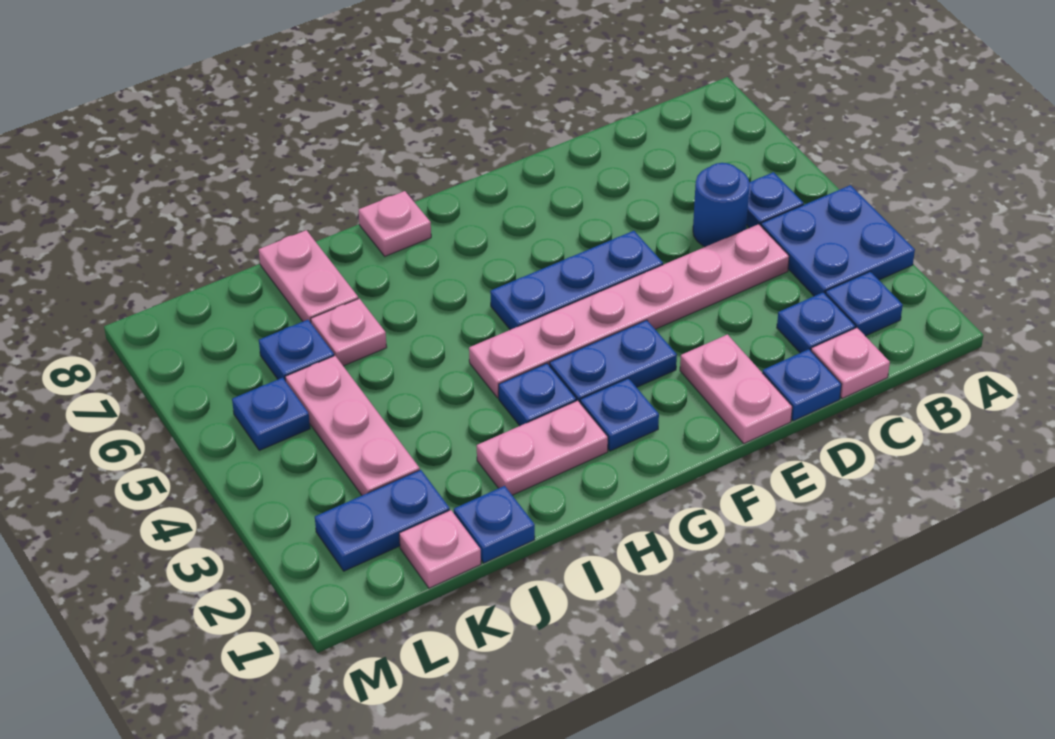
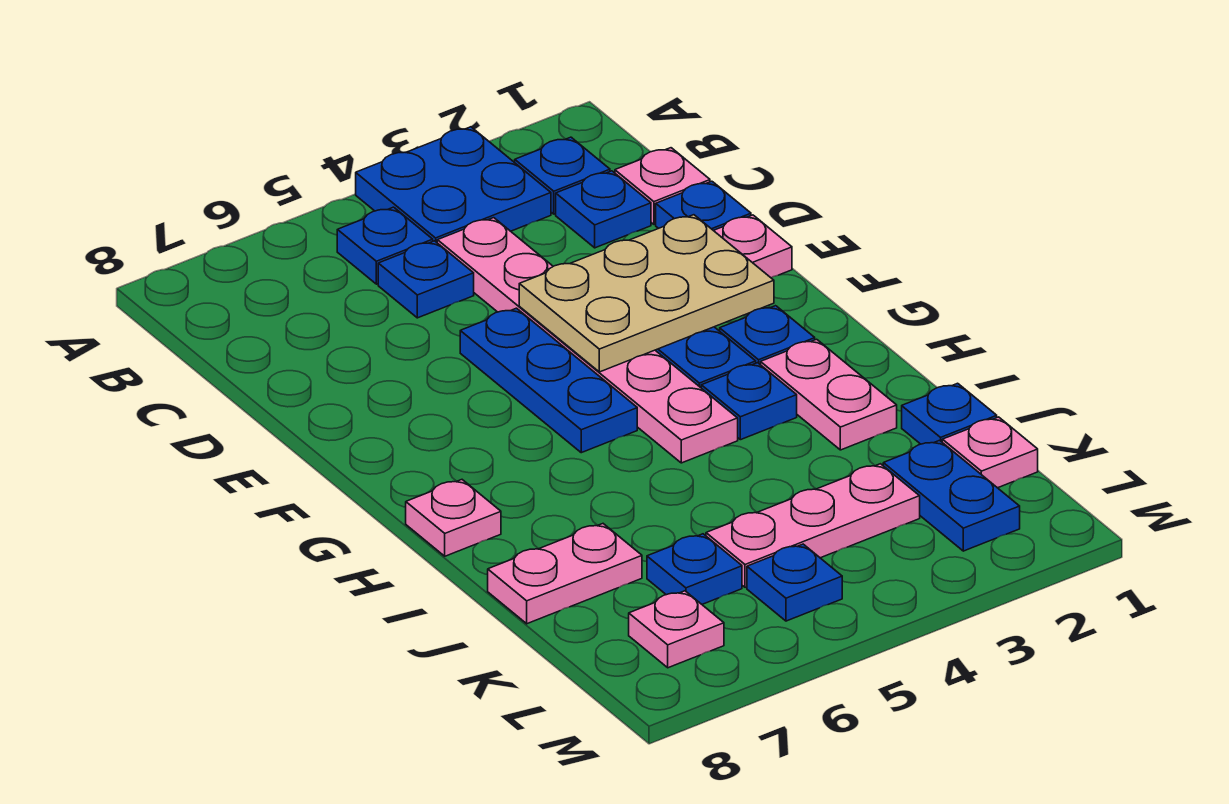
blue round brick C5 level 1 -> blue plate C5 level 1
none -> tan plate E2:F4 level 2
pink plate J6 level 1 -> pink plate L7 level 1

